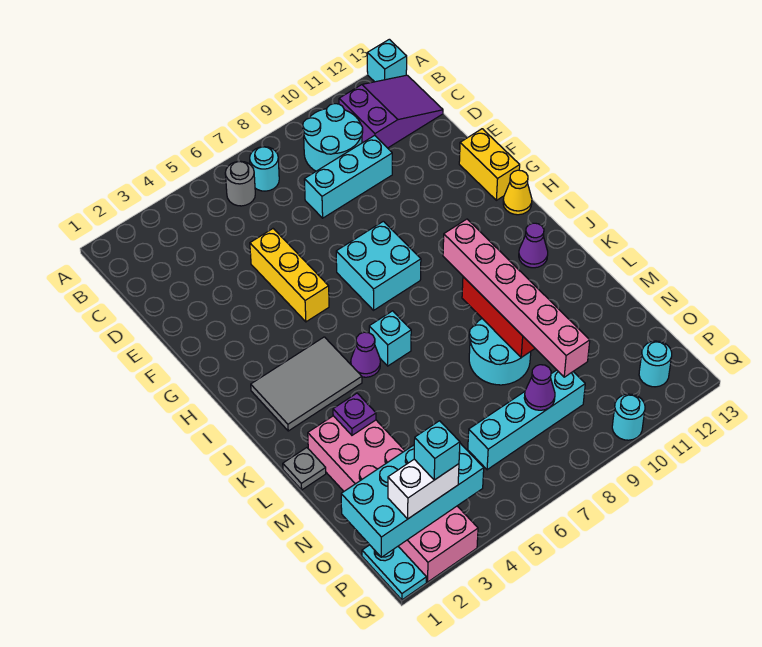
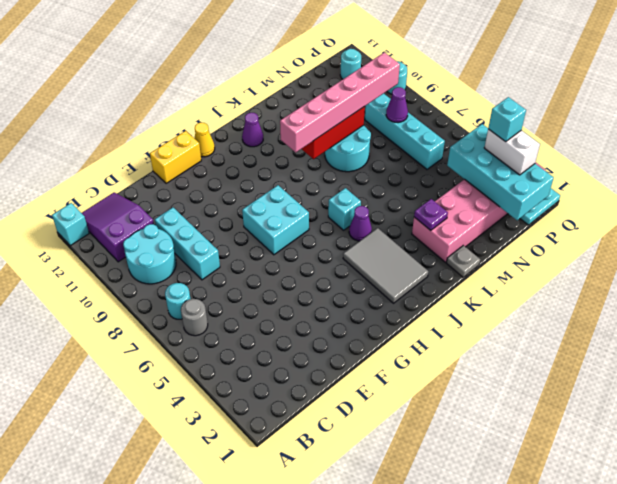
yellow brick E5:G5 level 1 -> none

